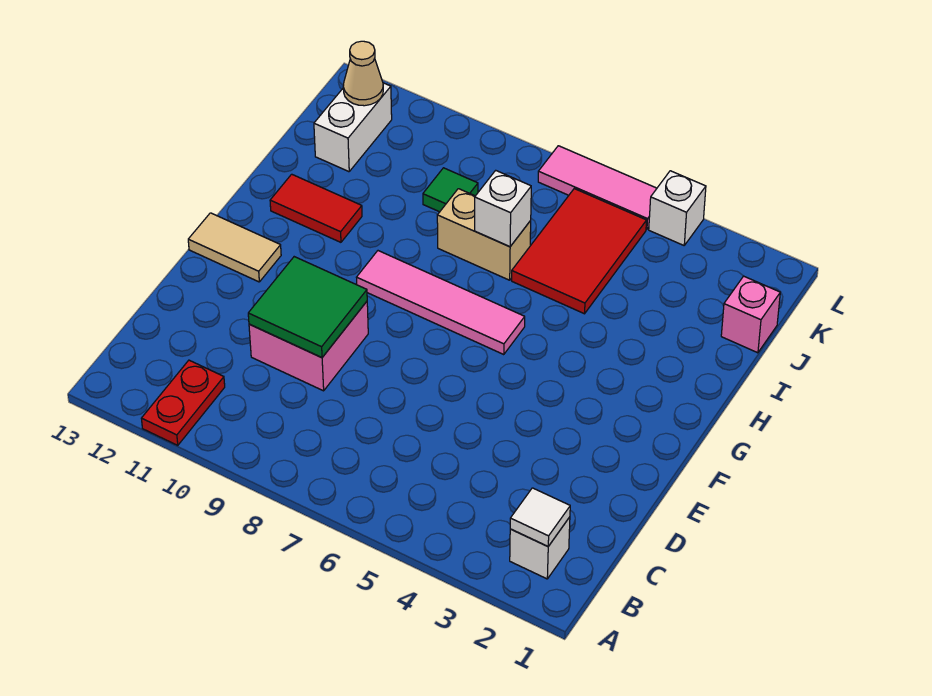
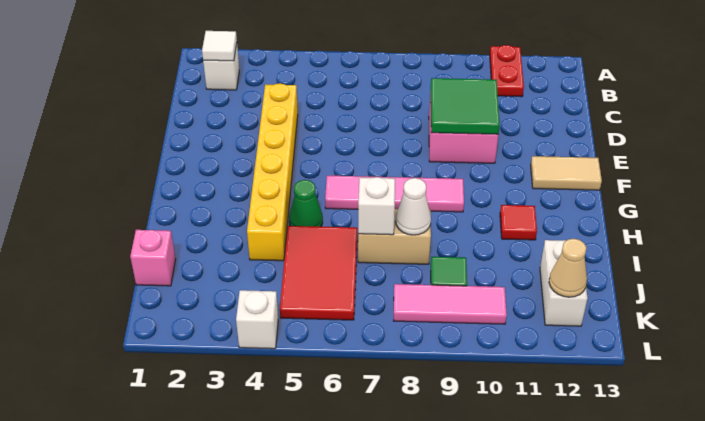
none -> yellow brick D4:I4 level 1
none -> green cone H5 level 1
red tile H11:H12 level 1 -> red tile H11 level 1
none -> white cone I8 level 2
pink tile L5:L7 level 1 -> pink tile K8:K10 level 1

